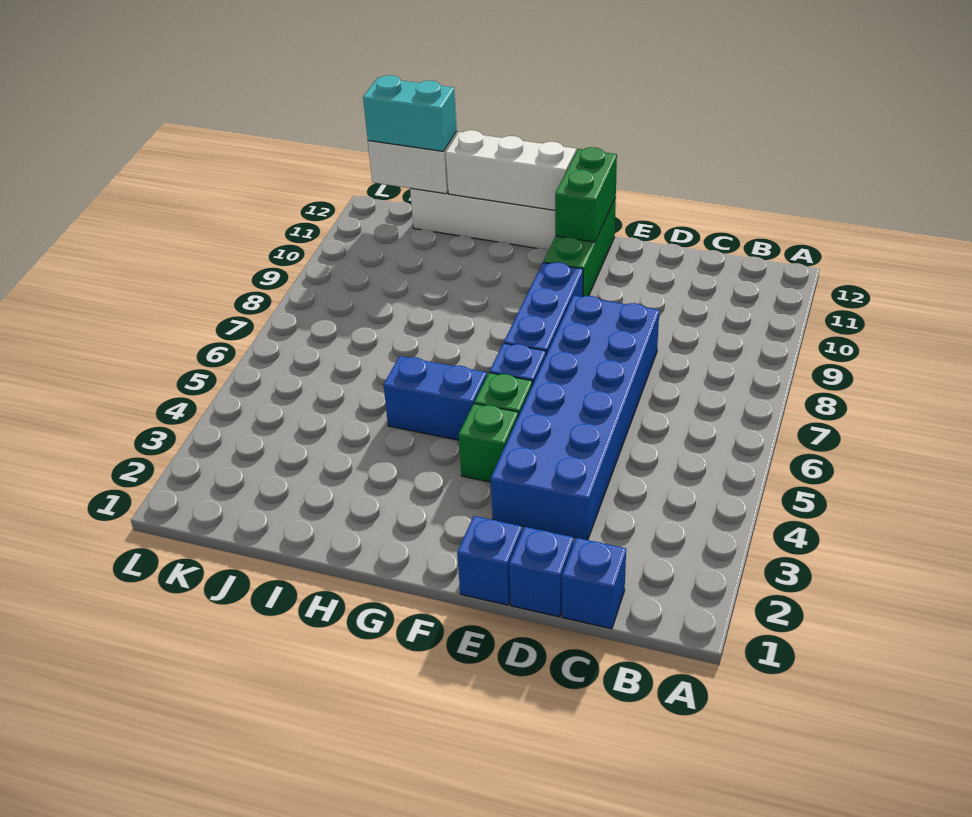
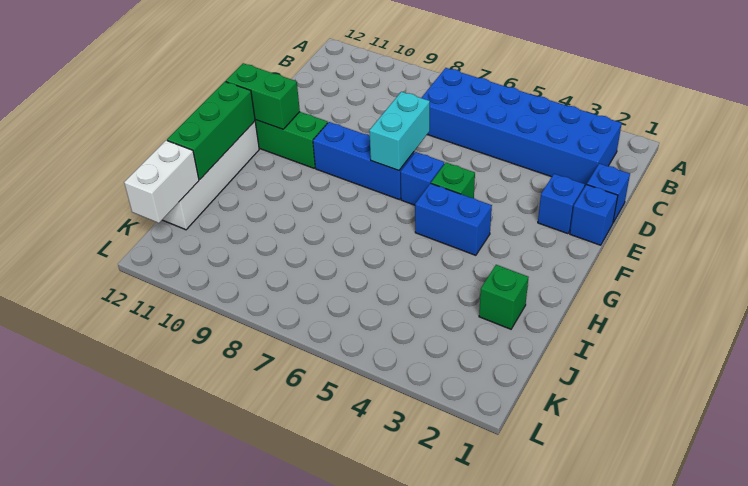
blue brick C1 level 1 -> blue brick E2 level 1
blue brick D3:E8 level 1 -> blue brick B2:C7 level 1
green brick F4 level 1 -> green brick I2 level 1
blue brick G5:H5 level 1 -> blue brick G4:G5 level 1
white brick G12:I12 level 2 -> green brick G12:I12 level 2
cyan brick J12:K12 level 3 -> cyan brick E7:F7 level 2

